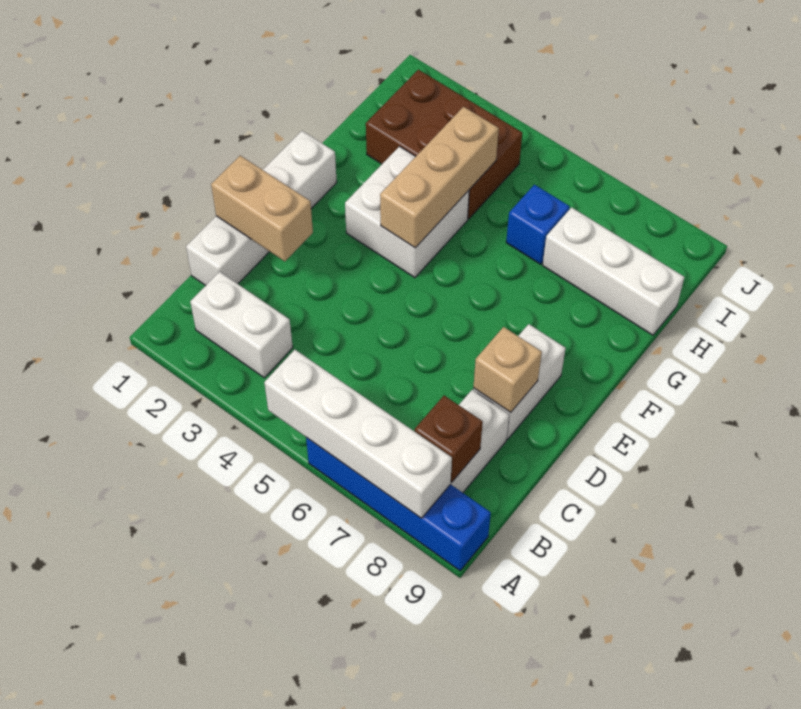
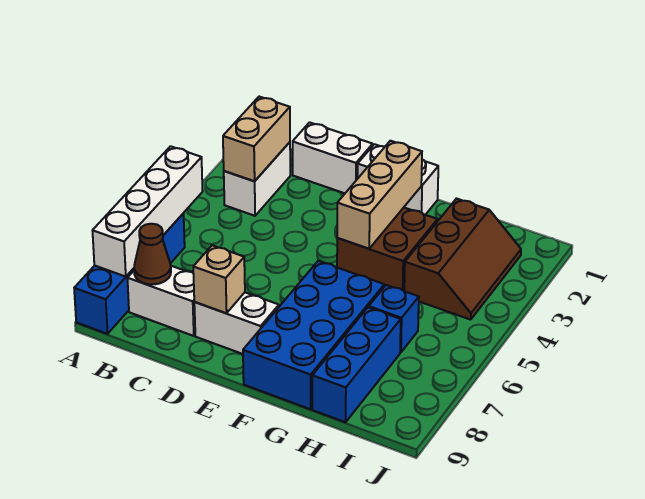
brown brick B8 level 2 -> brown cone B8 level 2
tan brick D1:D2 level 2 -> tan brick B2:B3 level 2
white brick F3:G4 level 1 -> brown brick F3:G4 level 1
tan brick F4:H4 level 2 -> tan brick F2:F4 level 2
none -> blue brick F6:G9 level 1
brown brick H2:I4 level 1 -> brown slope H2:I4 level 1 top H
white brick H7:H9 level 1 -> blue brick H7:H9 level 1

